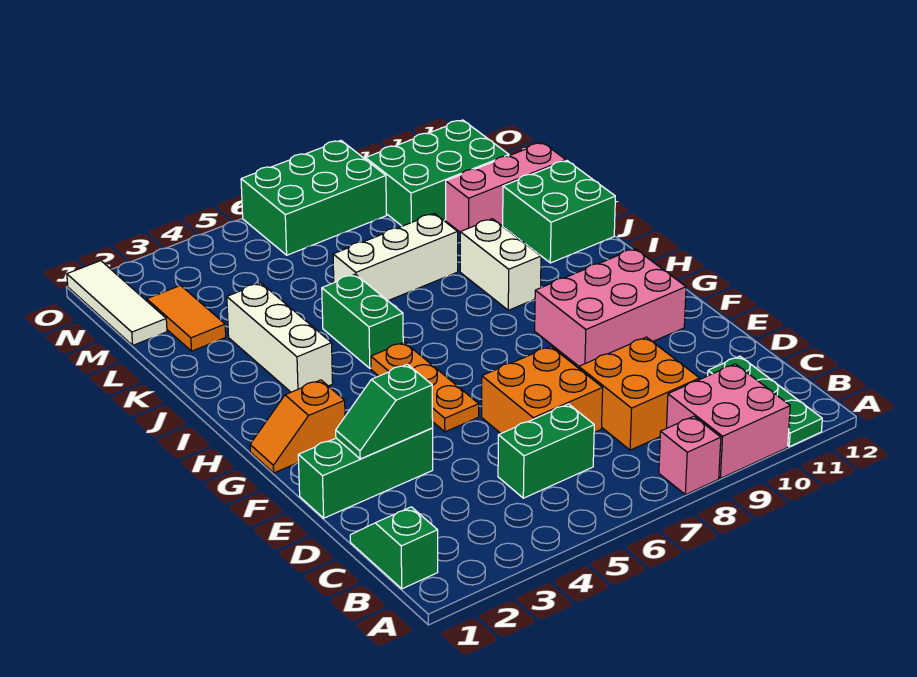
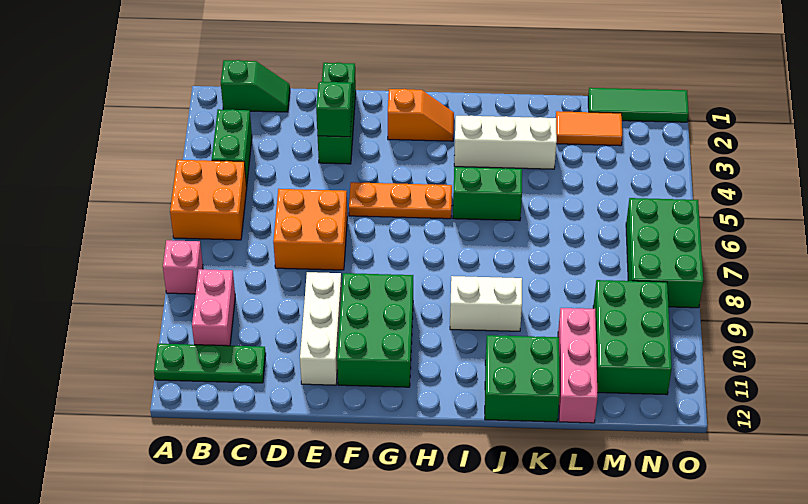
pink brick A9:B10 level 1 -> pink brick B9:B10 level 1
green brick C5:C6 level 1 -> green brick B3:B4 level 1
orange brick C8:D9 level 1 -> orange brick A5:B6 level 1
pink brick F9:G11 level 1 -> green brick F9:G11 level 1
orange slope G1:G2 level 1 top 2 -> orange slope G2:H2 level 1 top G
white brick K6:K8 level 1 -> white brick E9:E11 level 1
white tile M1:O1 level 1 -> green tile M1:O1 level 1

